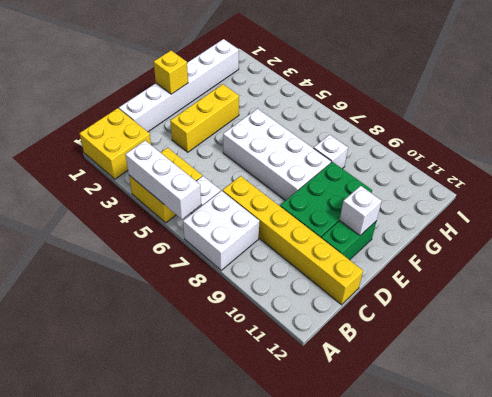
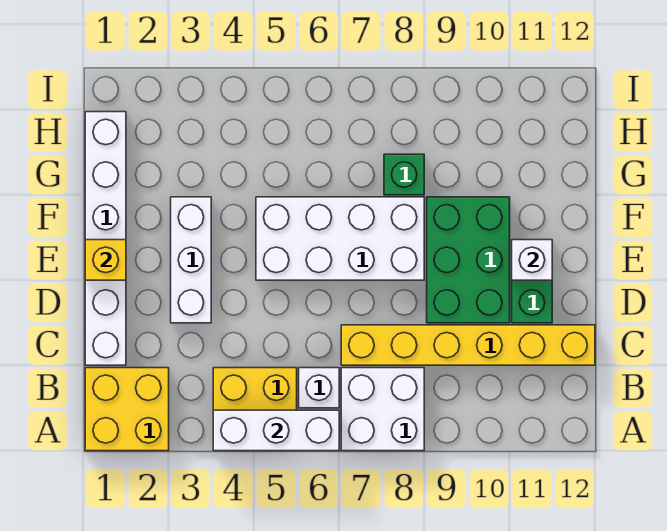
yellow brick D3:F3 level 1 -> white brick D3:F3 level 1
white brick G8 level 1 -> green brick G8 level 1

